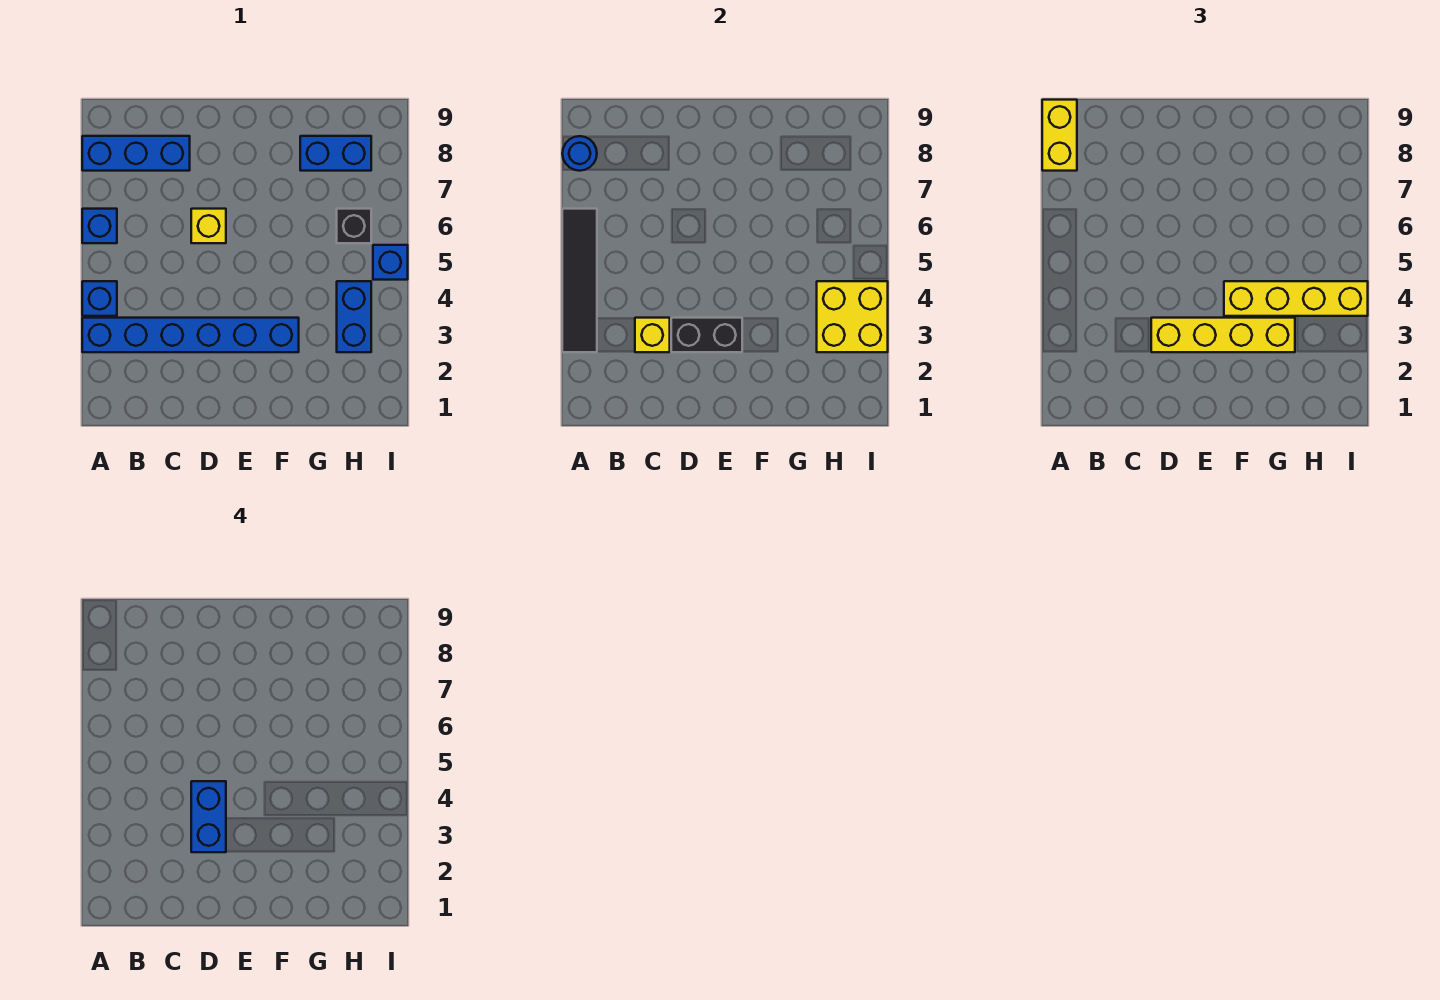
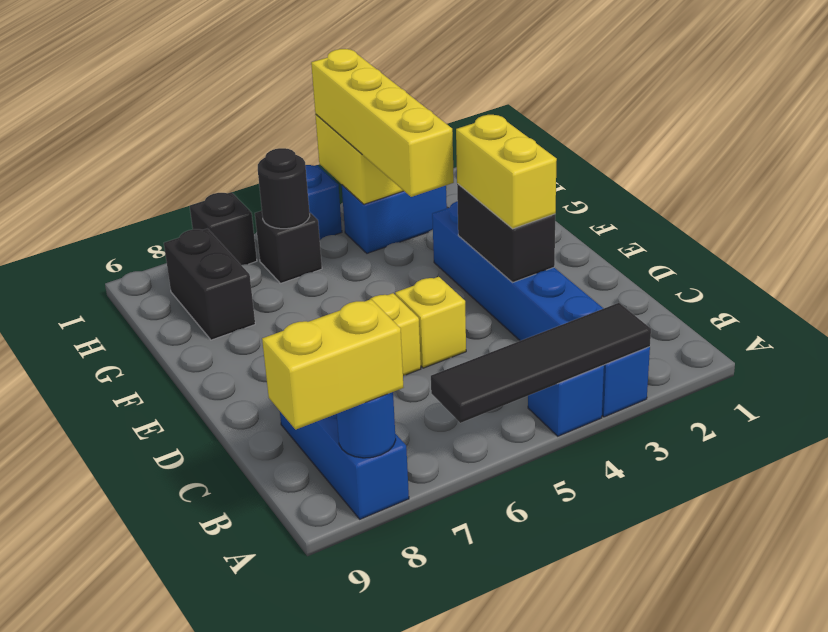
blue brick A6 level 1 -> none
yellow brick C3 level 2 -> yellow brick D5 level 1
yellow brick D3:G3 level 3 -> yellow brick D3:E3 level 3
blue brick D3:D4 level 4 -> none
blue brick G8:H8 level 1 -> black brick G8:H8 level 1
none -> black round brick H6 level 2
none -> black brick I7 level 1

